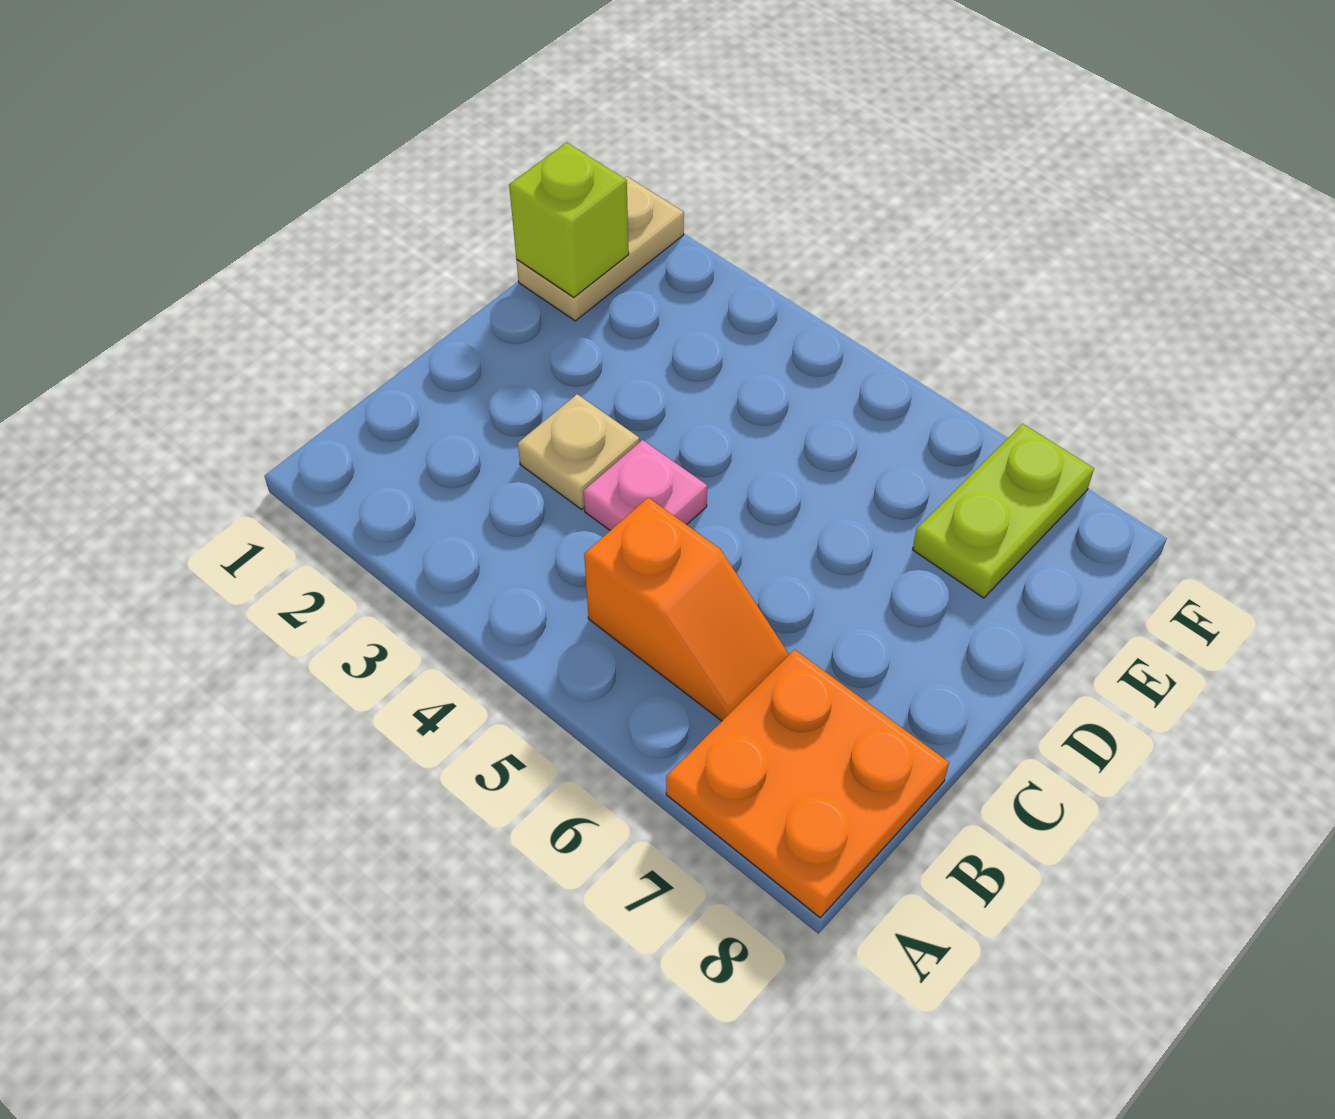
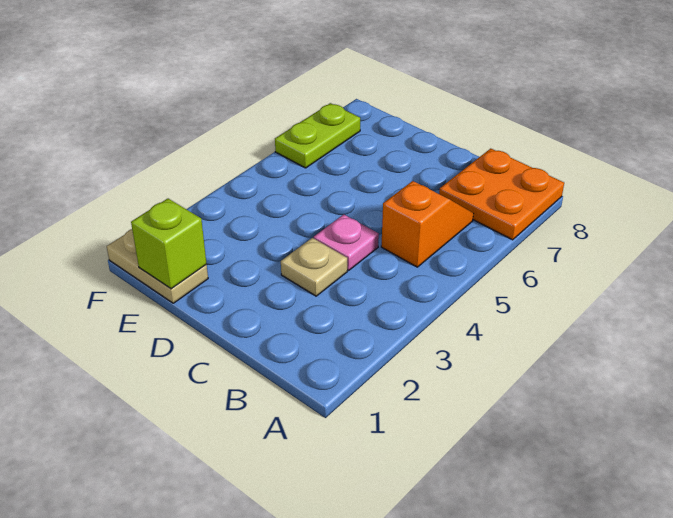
lime plate E7:F7 level 1 -> lime plate F6:F7 level 1

